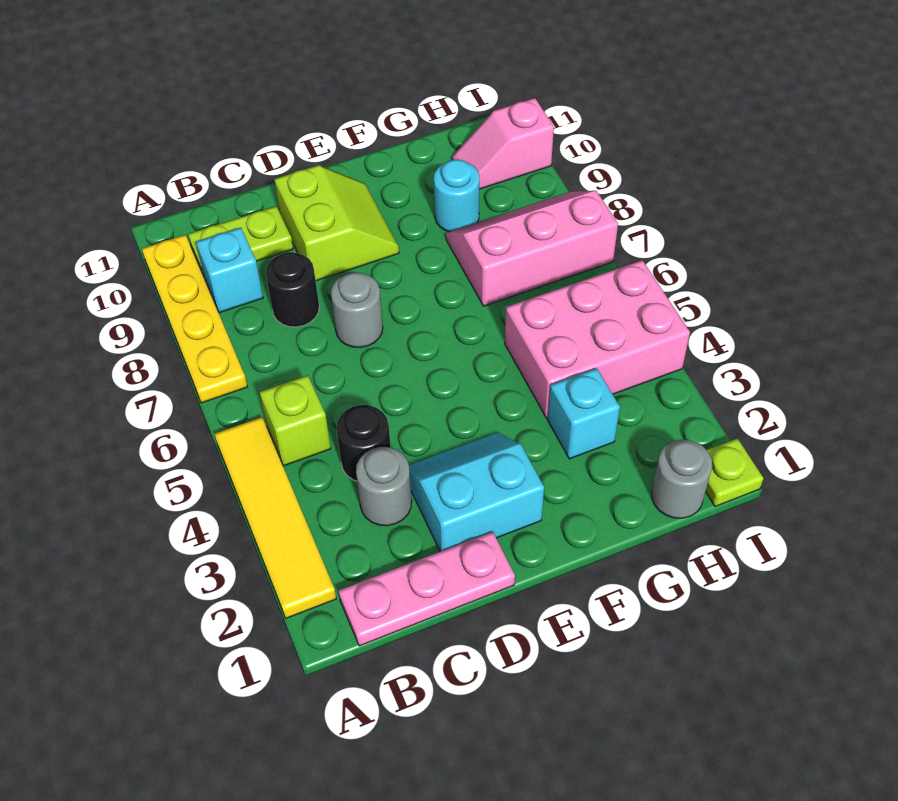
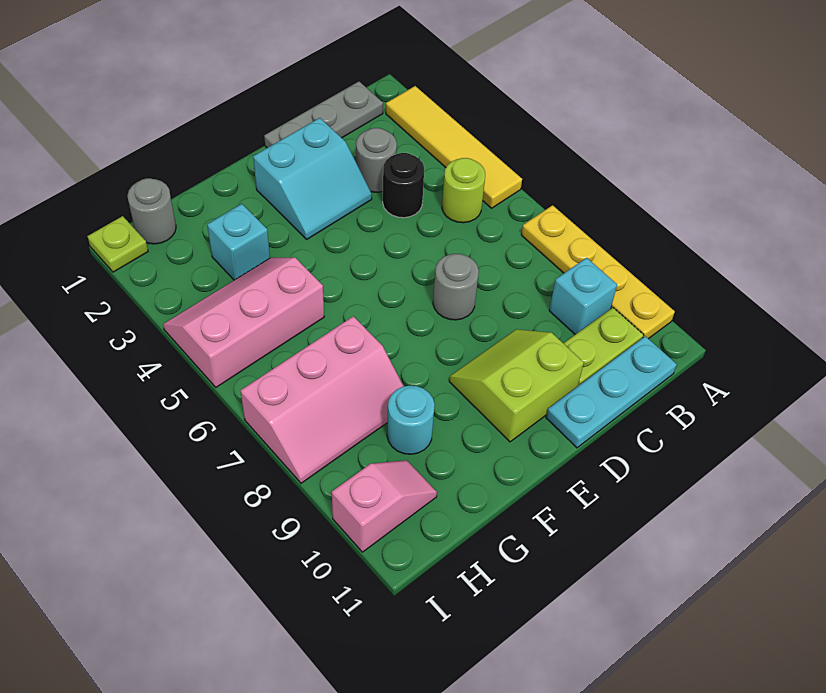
pink plate B1:D1 level 1 -> grey plate B1:D1 level 1
lime brick B5 level 1 -> lime round brick B5 level 1
none -> cyan plate B11:D11 level 1
black round brick C8 level 1 -> none
lime slope D9:E10 level 1 top D -> lime slope D9:E10 level 1 top 10
pink brick G4:I5 level 1 -> pink slope G4:I5 level 1 top 5

